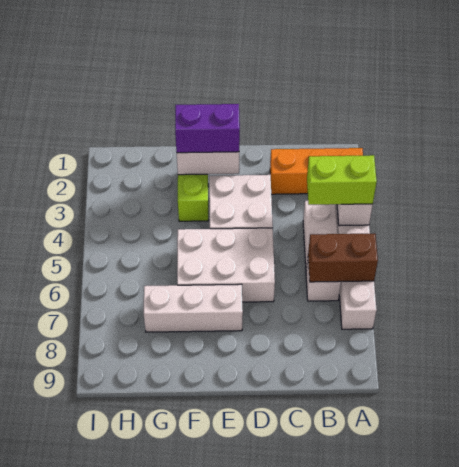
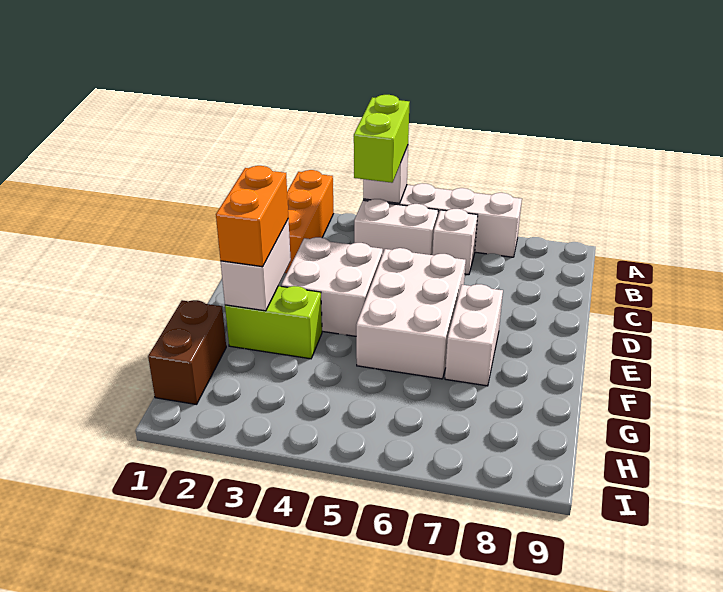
brown brick A6:B6 level 2 -> brown brick G1:H1 level 1
purple brick E2:F2 level 3 -> orange brick E2:F2 level 3
white brick E7:G7 level 1 -> white brick E7:F7 level 1

